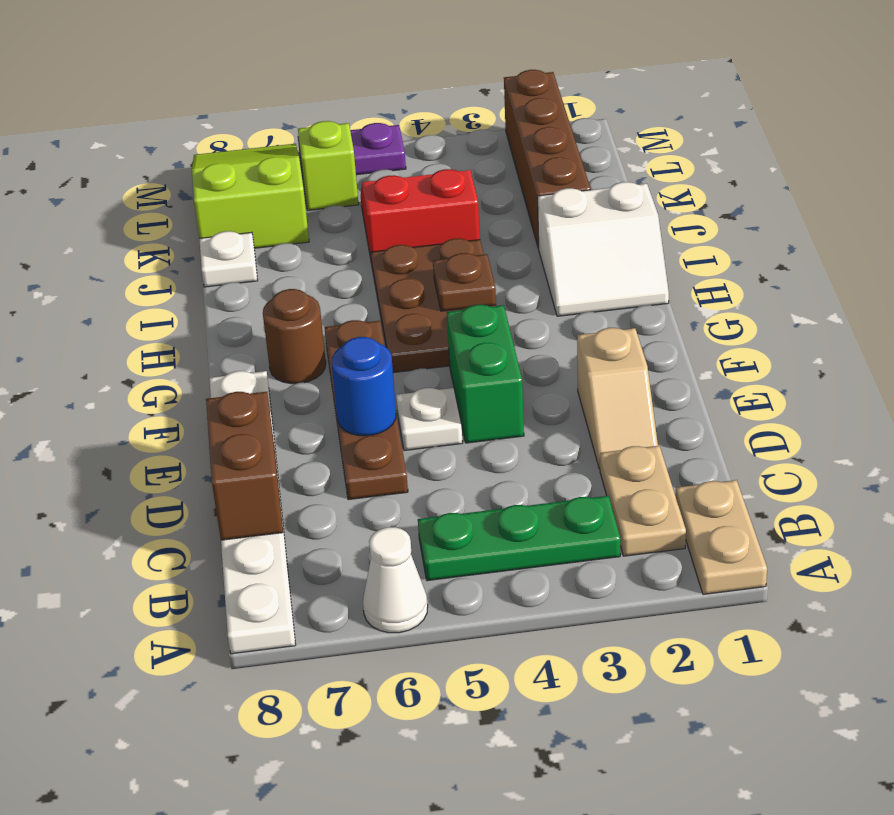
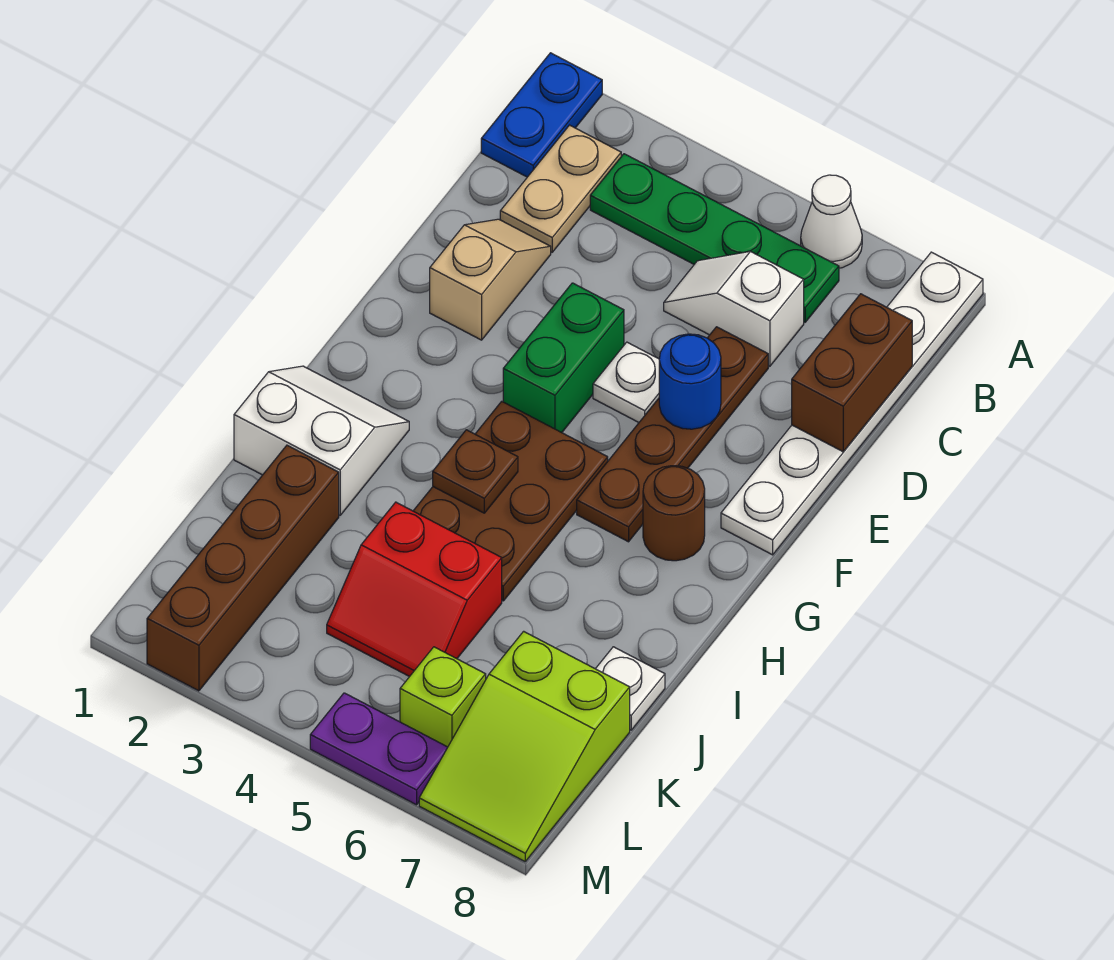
tan plate A1:B1 level 1 -> blue plate A1:B1 level 1
green plate B3:B5 level 1 -> green plate B3:B6 level 1
none -> white slope C5:C6 level 1 top 6

